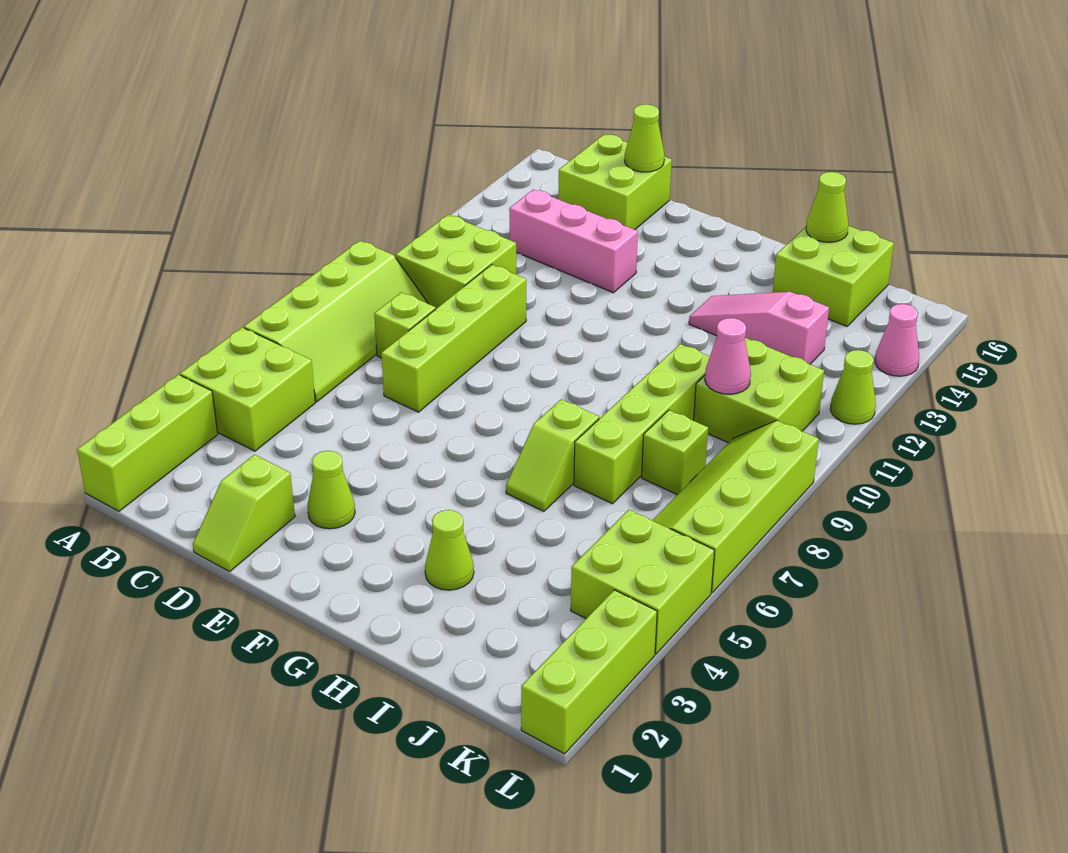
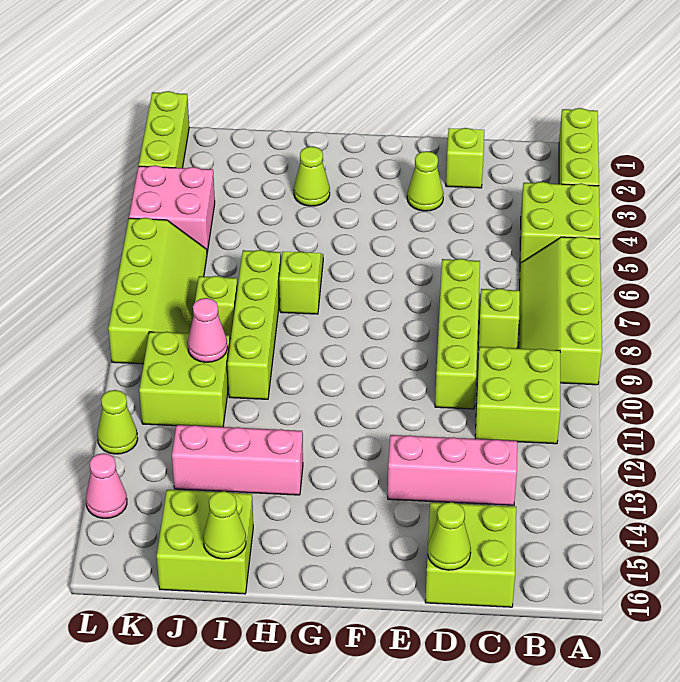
pink slope H13:J13 level 1 top J -> pink brick H13:J13 level 1
lime brick K4:L5 level 1 -> pink brick K4:L5 level 1

